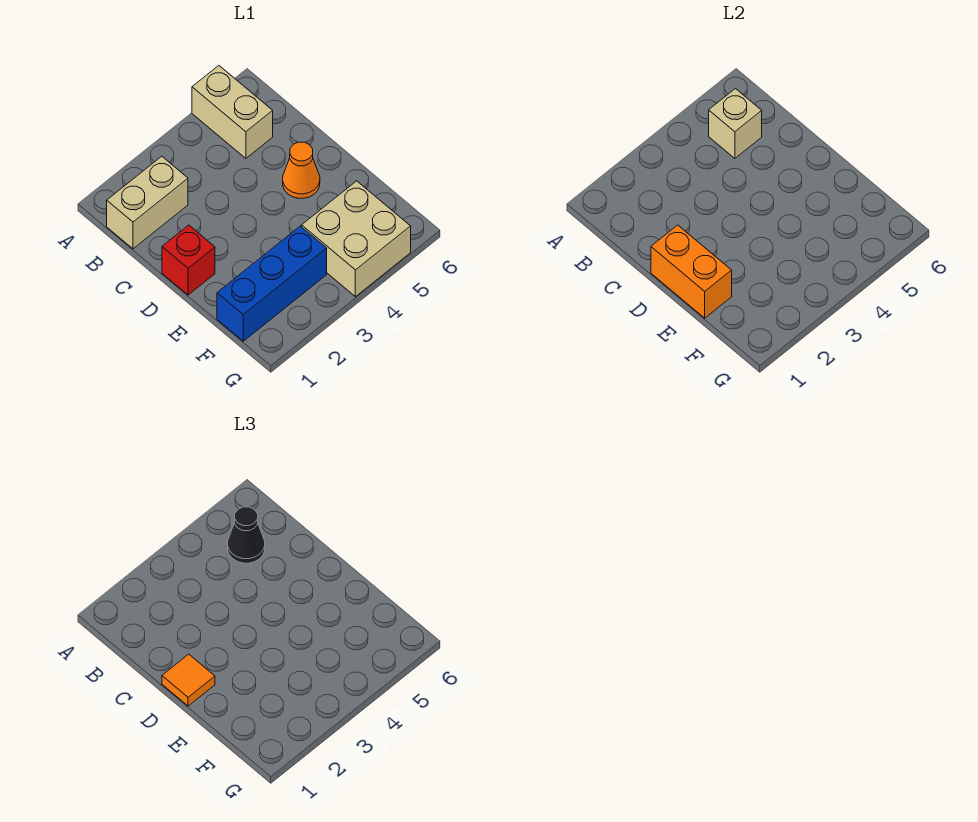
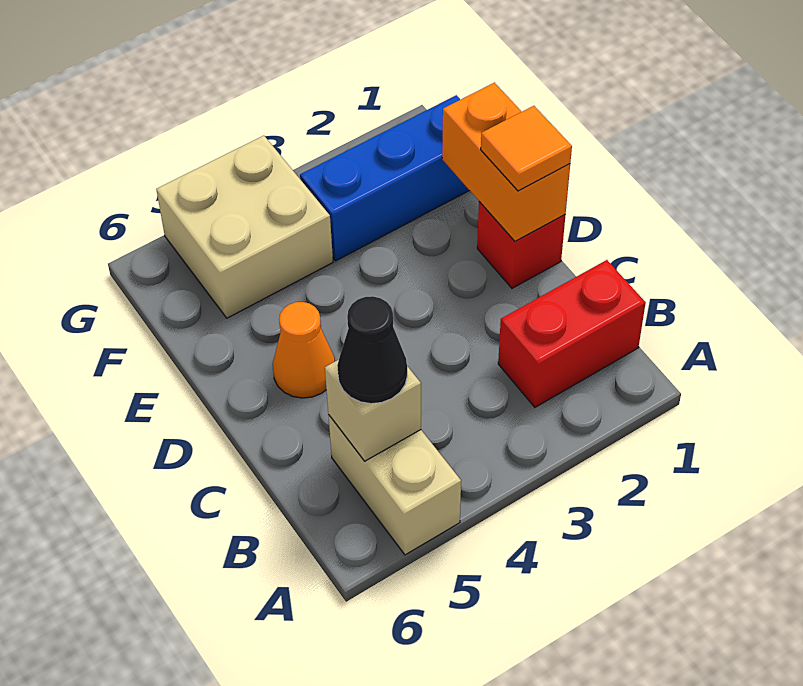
tan brick B1:B2 level 1 -> red brick B1:B2 level 1

